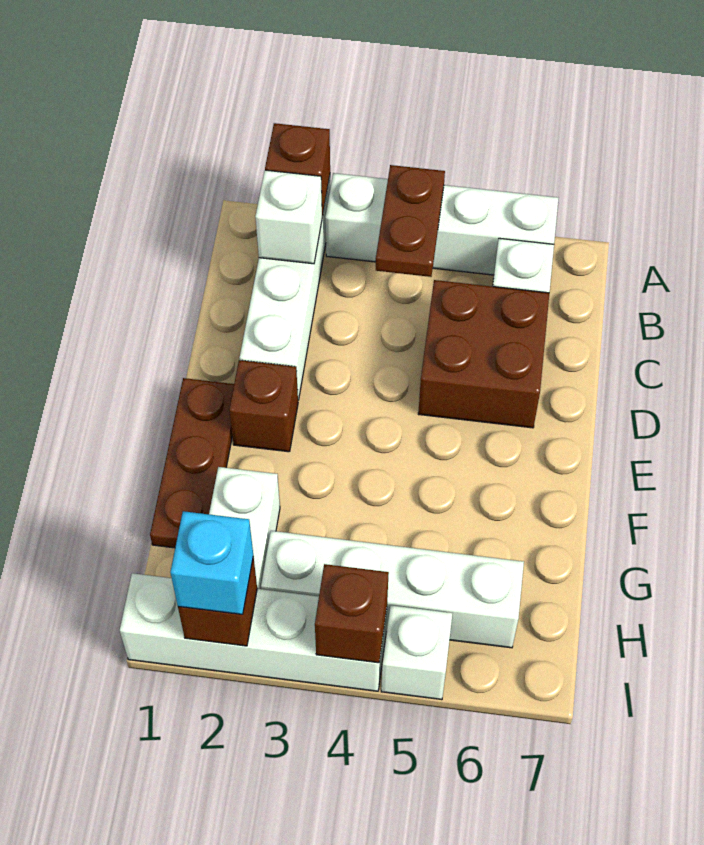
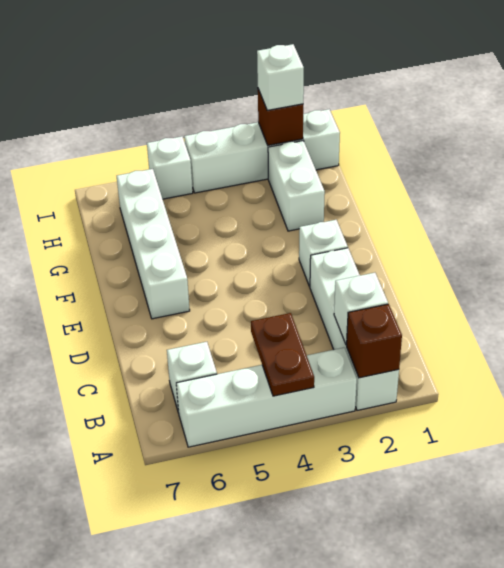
brown brick C5:D6 level 1 -> none
brown plate E1:G1 level 1 -> none
brown brick E2 level 1 -> white brick E2 level 1
white brick H3:H6 level 1 -> white brick E6:H6 level 1
cyan brick I2 level 3 -> white brick I2 level 3
brown brick I4 level 2 -> none

